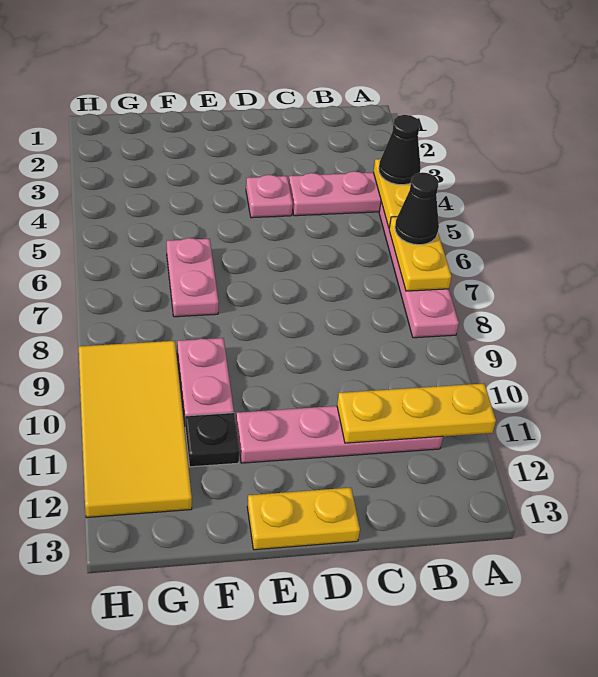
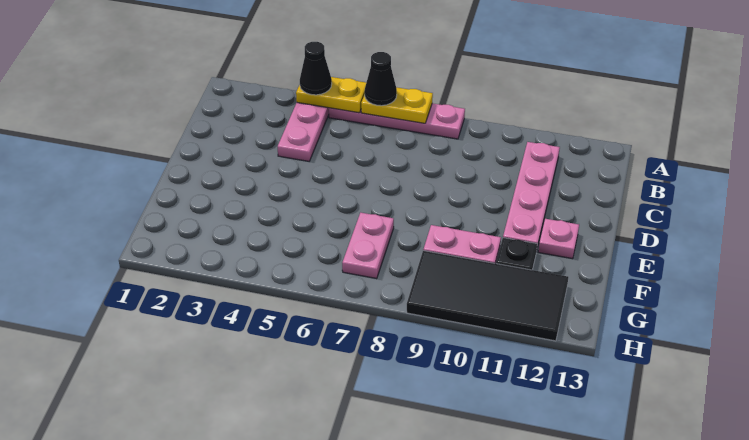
yellow plate A11:C11 level 2 -> none
pink plate D4 level 1 -> pink plate E12 level 1
yellow plate D13:E13 level 1 -> none
pink plate F6:F7 level 1 -> pink plate F7:G7 level 1
yellow tile G9:H12 level 1 -> black tile G9:H12 level 1

